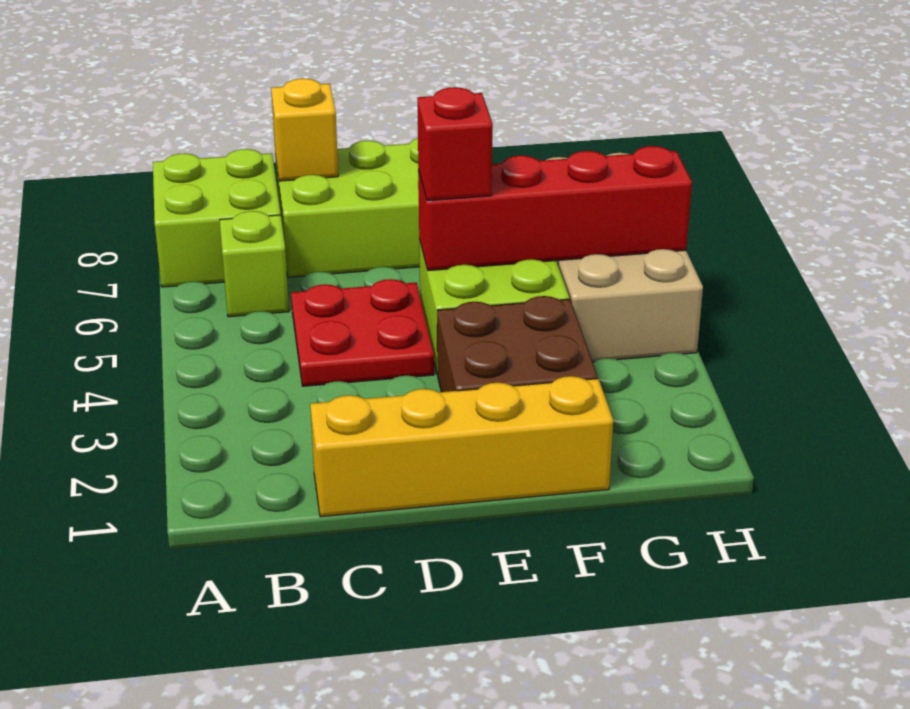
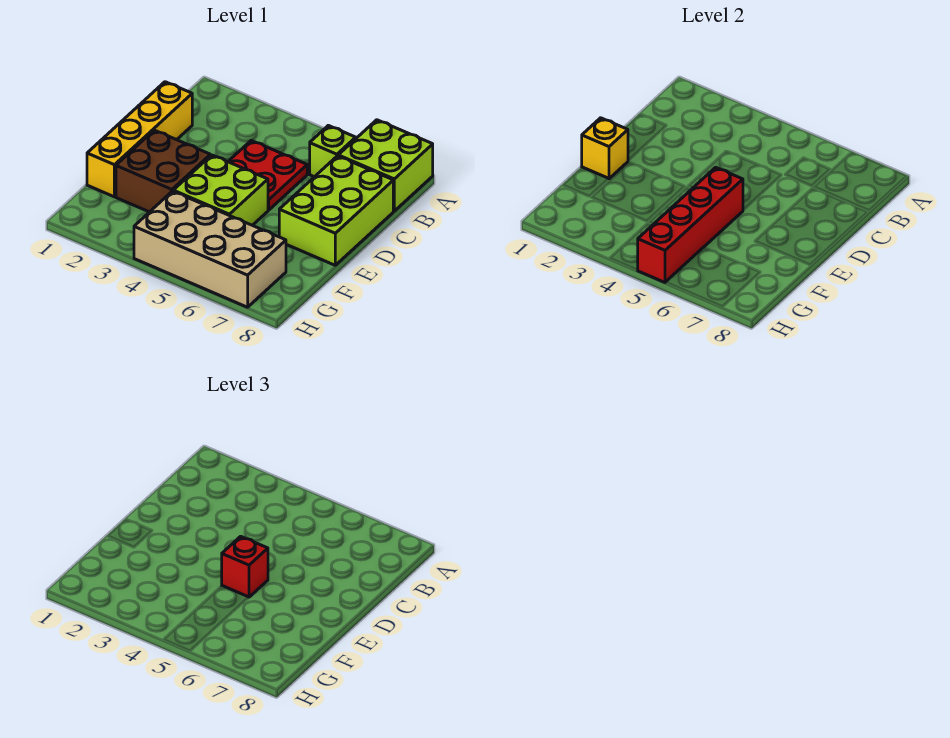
yellow brick C8 level 2 -> yellow brick E1 level 2

